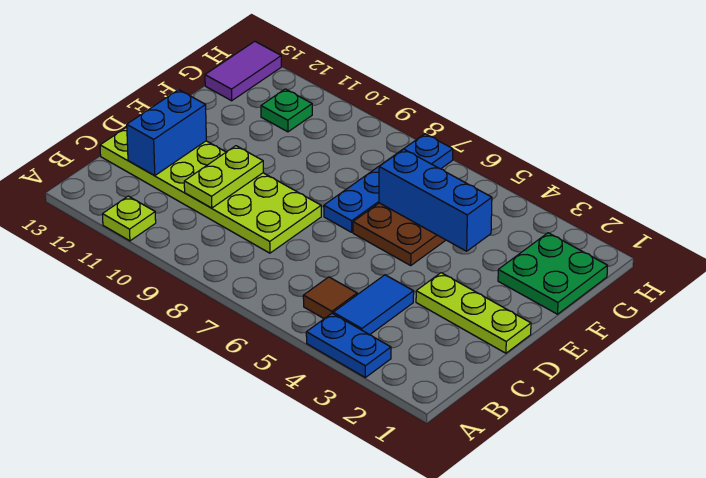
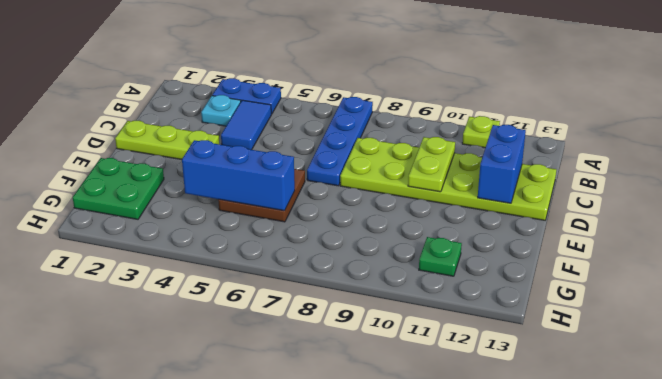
none -> cyan plate B3 level 1
brown tile B5 level 1 -> none
blue plate E7:H7 level 1 -> blue plate A7:D7 level 1
purple tile G13:H13 level 1 -> none

